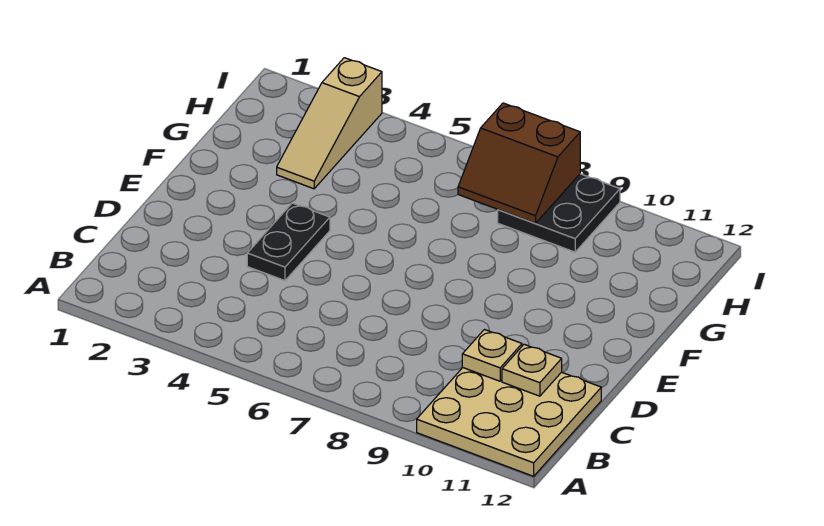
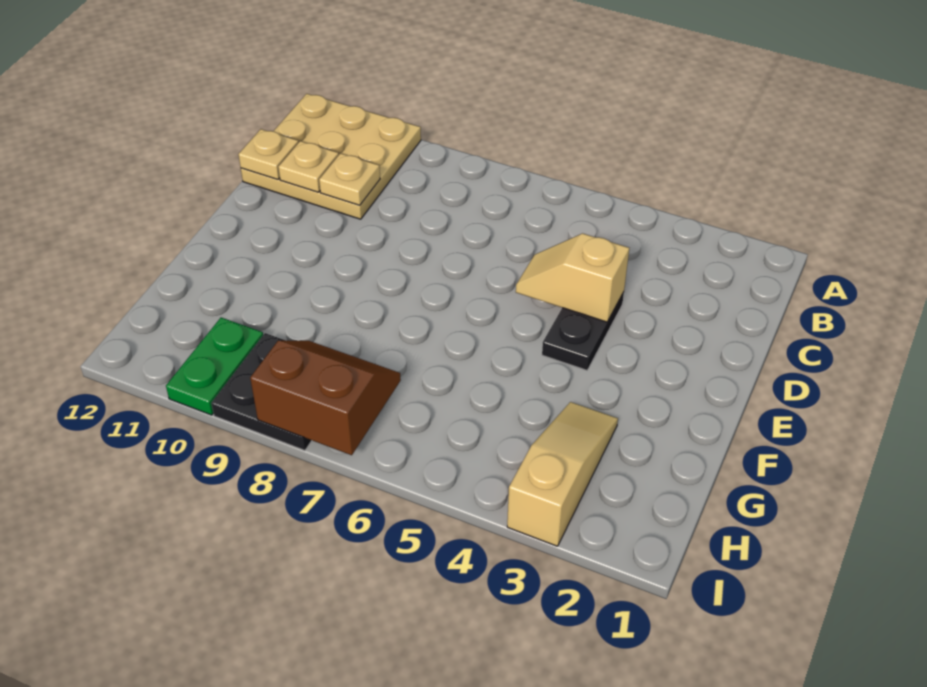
none -> tan plate C12 level 2
none -> tan slope D4:D5 level 2 top 4
none -> green plate H10:I10 level 1

